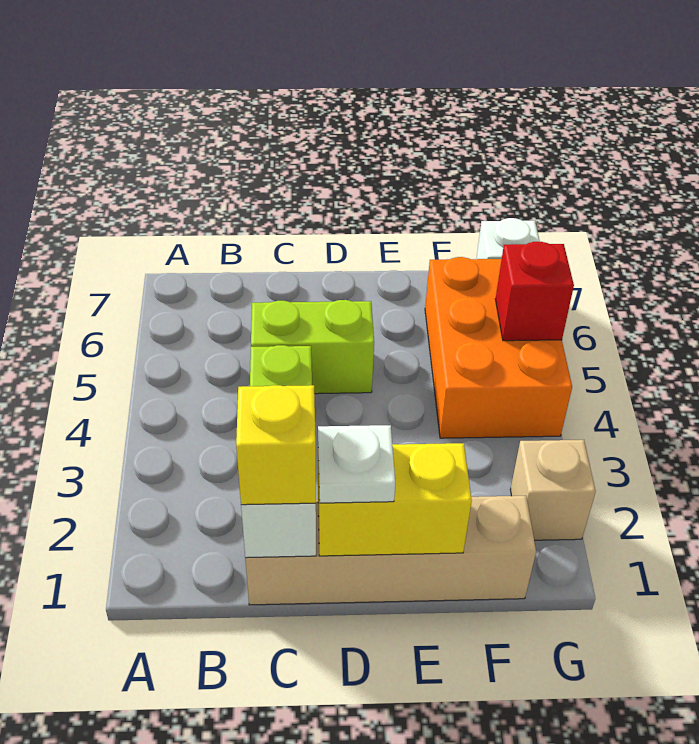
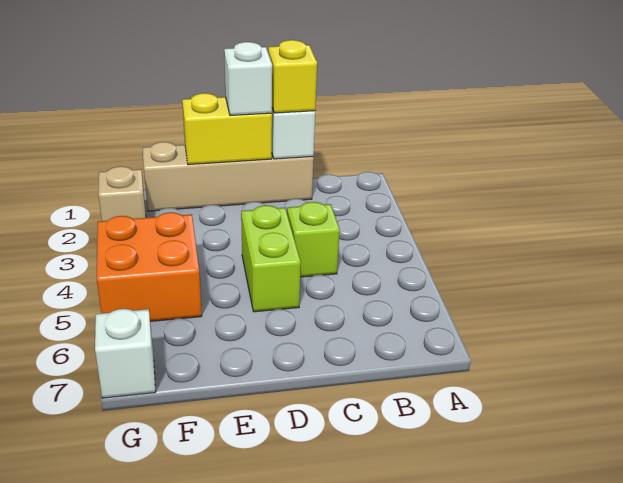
lime brick C5:D5 level 1 -> lime brick D4:D5 level 1
white plate D1 level 3 -> white brick D1 level 3
orange brick F4:G6 level 1 -> orange brick F4:G5 level 1
red brick G5 level 2 -> none

